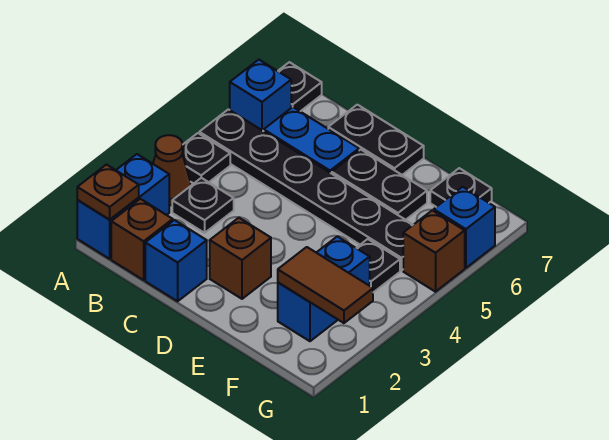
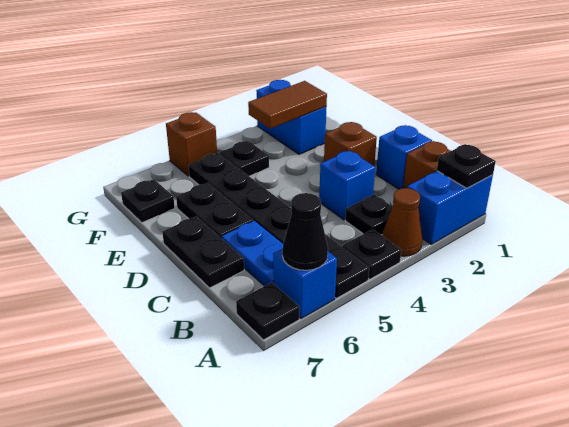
brown plate A1 level 2 -> black plate A1 level 2
none -> black cone A6 level 2
blue brick F2:F3 level 1 -> blue brick F2:G2 level 1
brown tile F2:G2 level 2 -> brown tile F2:F3 level 2
blue brick G6 level 1 -> blue brick C3 level 1

